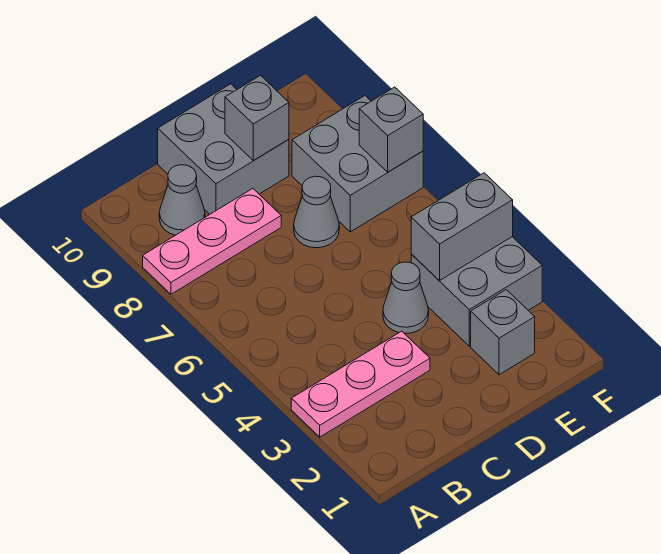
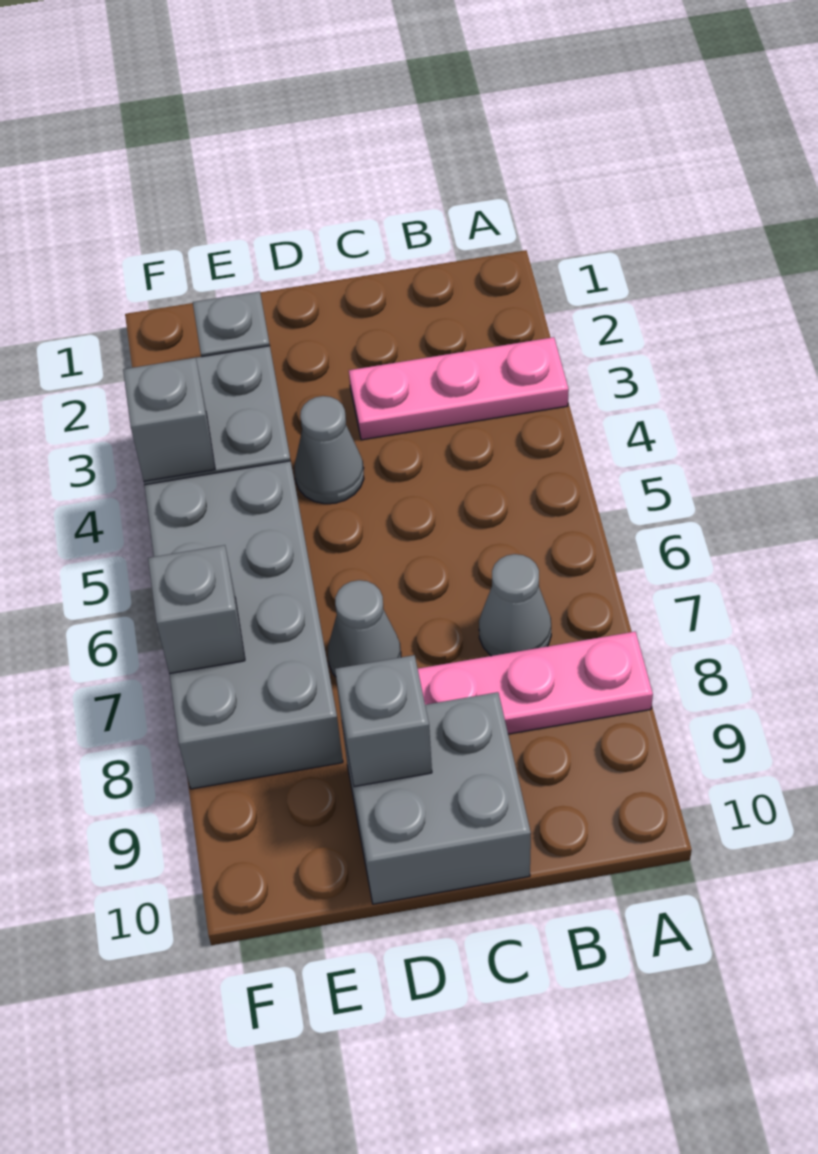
grey cone B9 level 1 -> grey cone B7 level 1
grey brick E4:F4 level 2 -> grey brick F4 level 2
grey brick E7:F8 level 1 -> grey brick E5:F8 level 1

